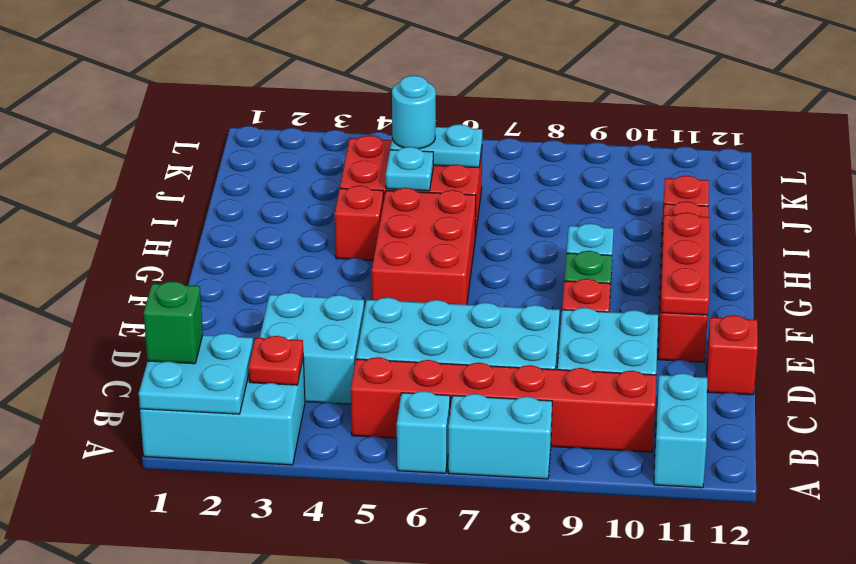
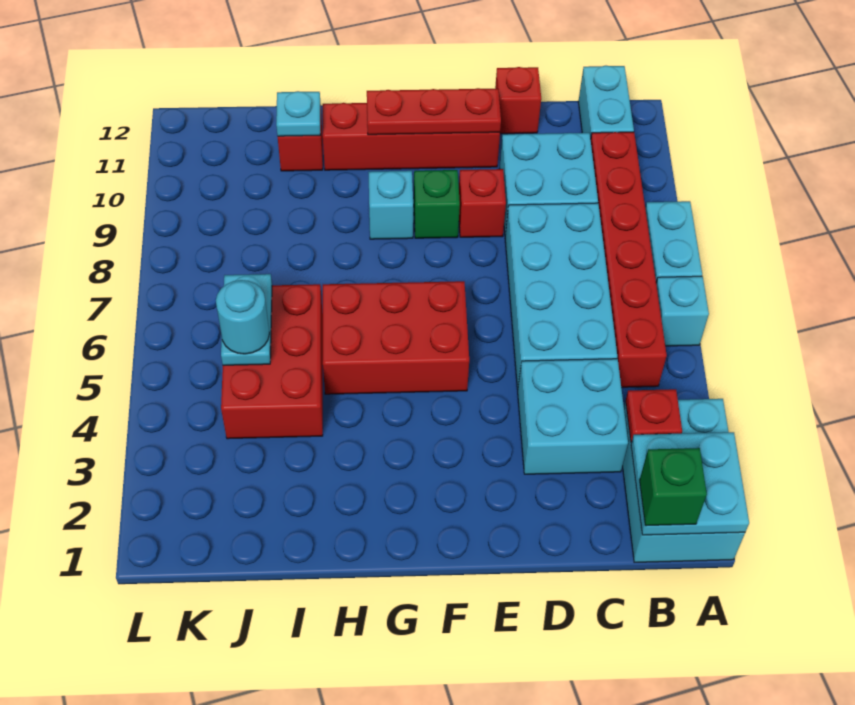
cyan brick A11:B11 level 1 -> cyan brick B11:B12 level 1
red brick H4 level 1 -> none
cyan plate I5 level 2 -> cyan plate I11 level 2

